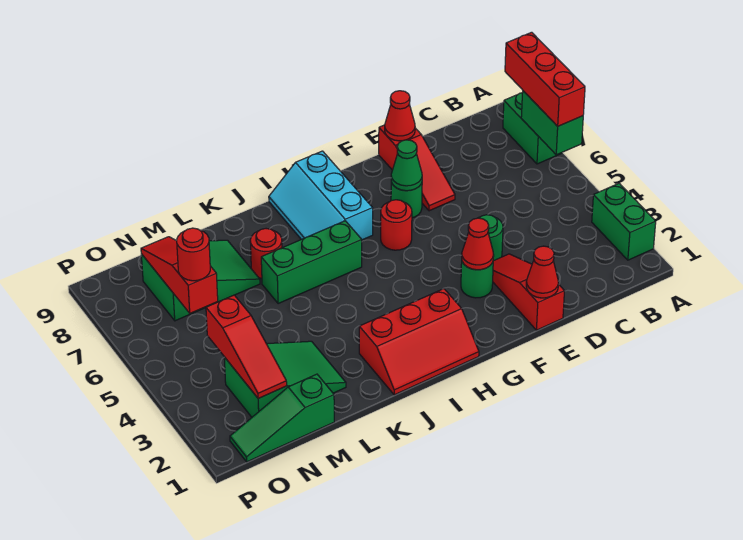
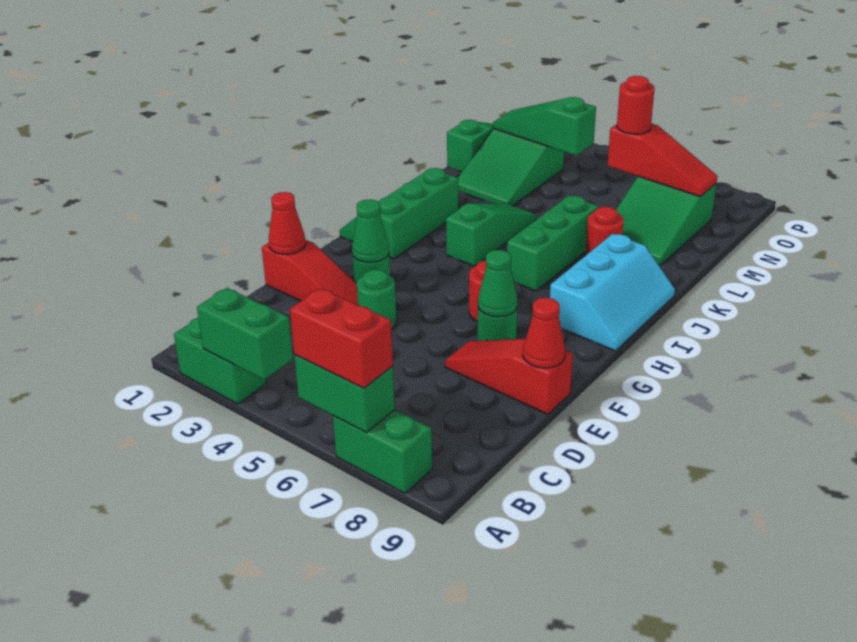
none -> green brick A3:A4 level 2
red brick A6:A8 level 3 -> red brick A6:A7 level 3
red cone F3 level 2 -> green cone F3 level 2
red slope H1:J2 level 1 top 2 -> green slope H1:J2 level 1 top 2
cyan slope H7:I9 level 1 top H -> cyan slope H8:J9 level 1 top 8
none -> green slope I4:K4 level 1 top I
red slope N2:N4 level 2 top 4 -> green slope N2:N4 level 2 top 4

